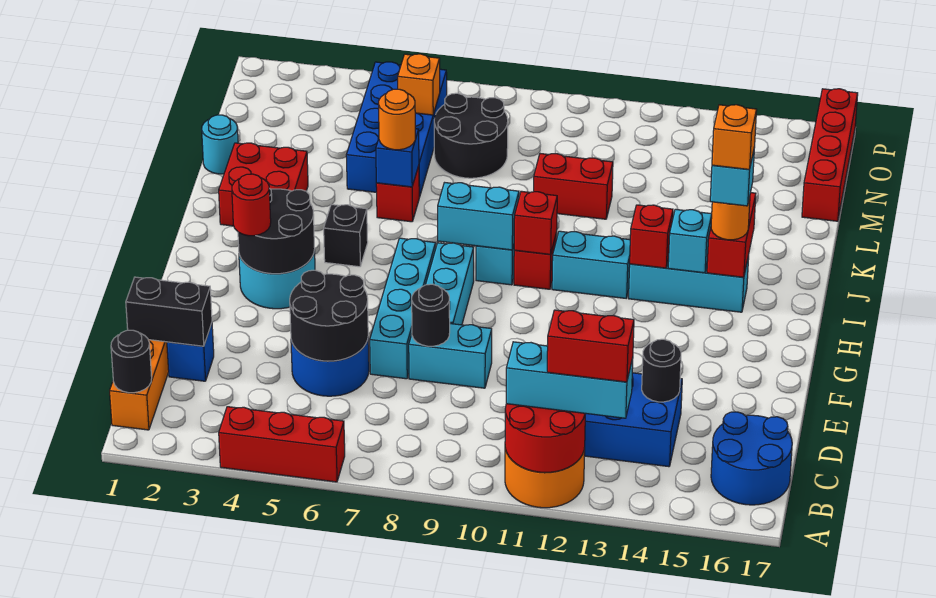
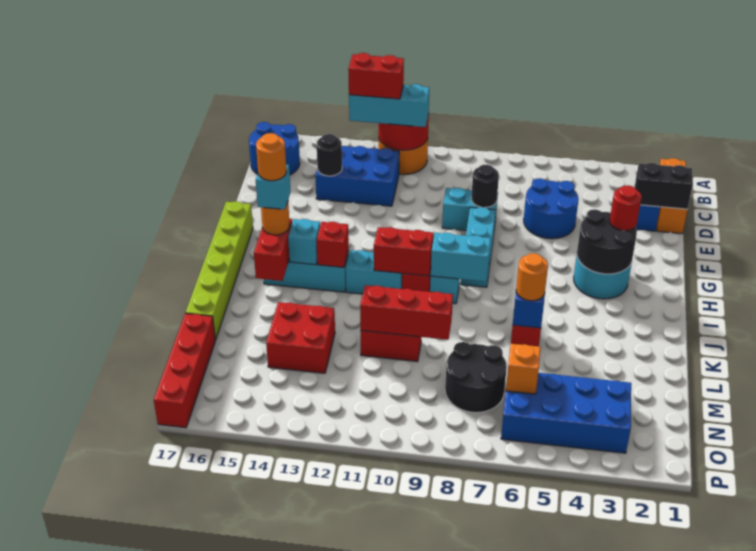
red brick A4:A6 level 1 -> red brick L9:L11 level 2
black round brick B1 level 2 -> none
black round brick D5:E6 level 2 -> none
cyan brick E7:H7 level 1 -> none
none -> lime brick G17:L17 level 1
black brick I5 level 1 -> none
red brick I10 level 2 -> red brick I10:I11 level 2
orange brick I15 level 5 -> orange round brick I15 level 5
red brick J2:K3 level 1 -> red brick L13:M14 level 1
cyan round brick L1 level 1 -> none
blue brick L5:O6 level 1 -> blue brick N3:O6 level 1

